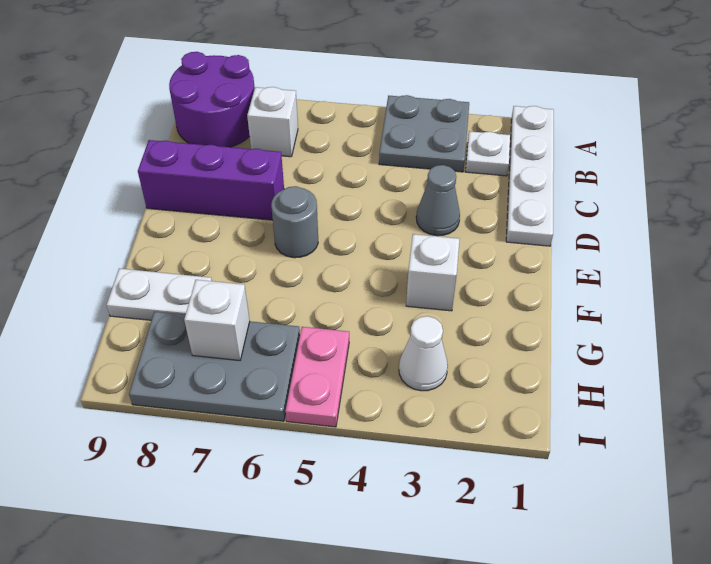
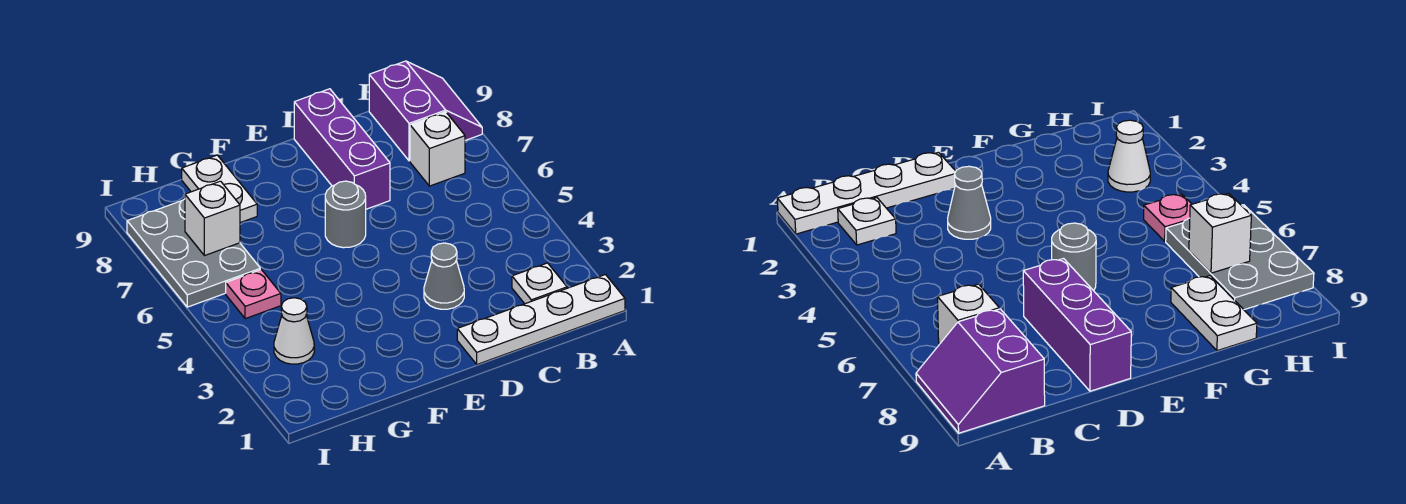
grey plate A3:B4 level 1 -> none
purple round brick A8:B9 level 1 -> purple slope A8:B9 level 1 top B
white brick F3 level 1 -> none
pink plate H5:I5 level 1 -> pink plate H5 level 1

